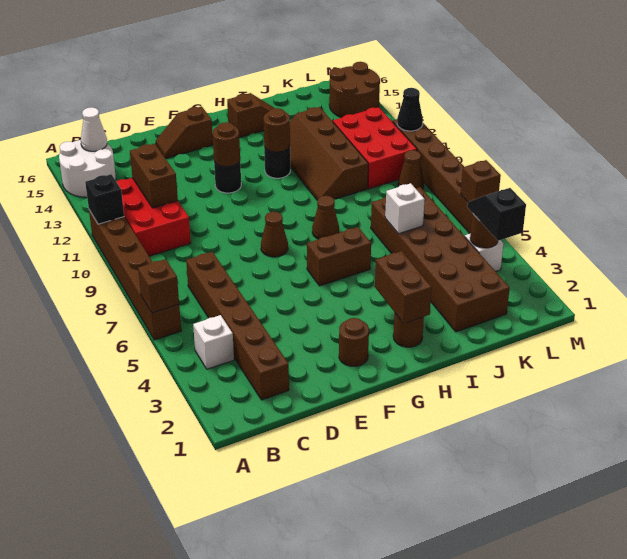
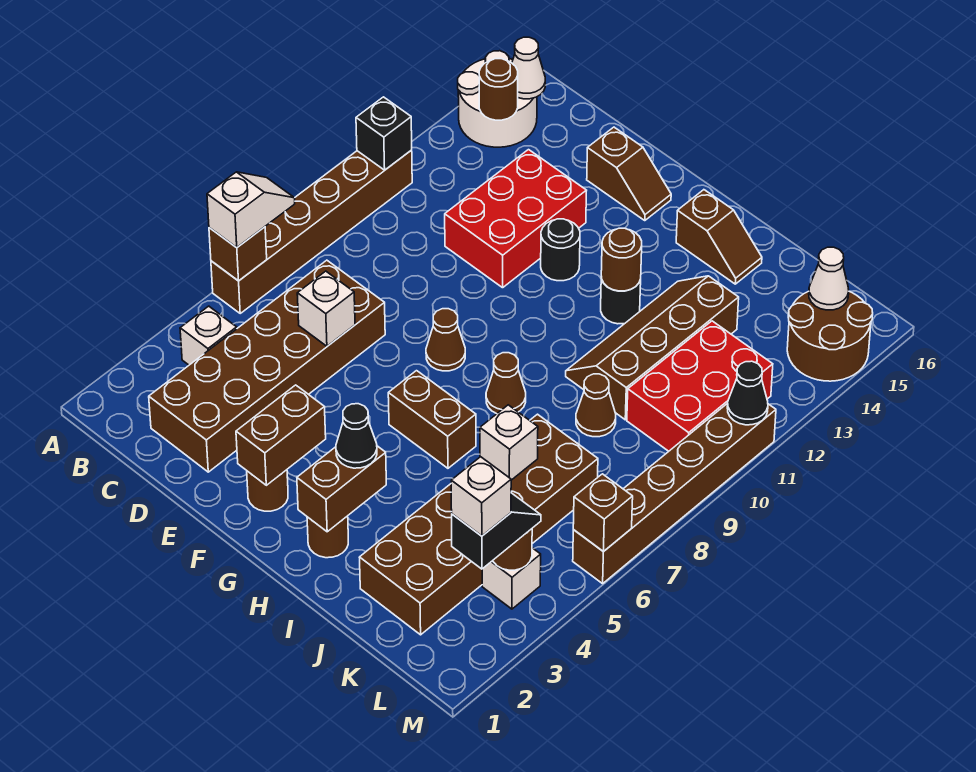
none -> white slope A6:A7 level 3 top 6
red brick B10:C12 level 1 -> red brick D11:E13 level 1
brown brick C2:C7 level 1 -> brown brick C2:D7 level 1
brown brick C11:C12 level 2 -> brown brick F2:F3 level 2
none -> white brick D6 level 2
brown slope E15:F15 level 1 top F -> brown slope E15:F15 level 1 top E
brown round brick F12 level 2 -> brown round brick B14 level 2
none -> black cone H3 level 3
none -> white brick L3 level 4
brown cone L9 level 1 -> brown cone J9 level 1
none -> white cone L15 level 2

